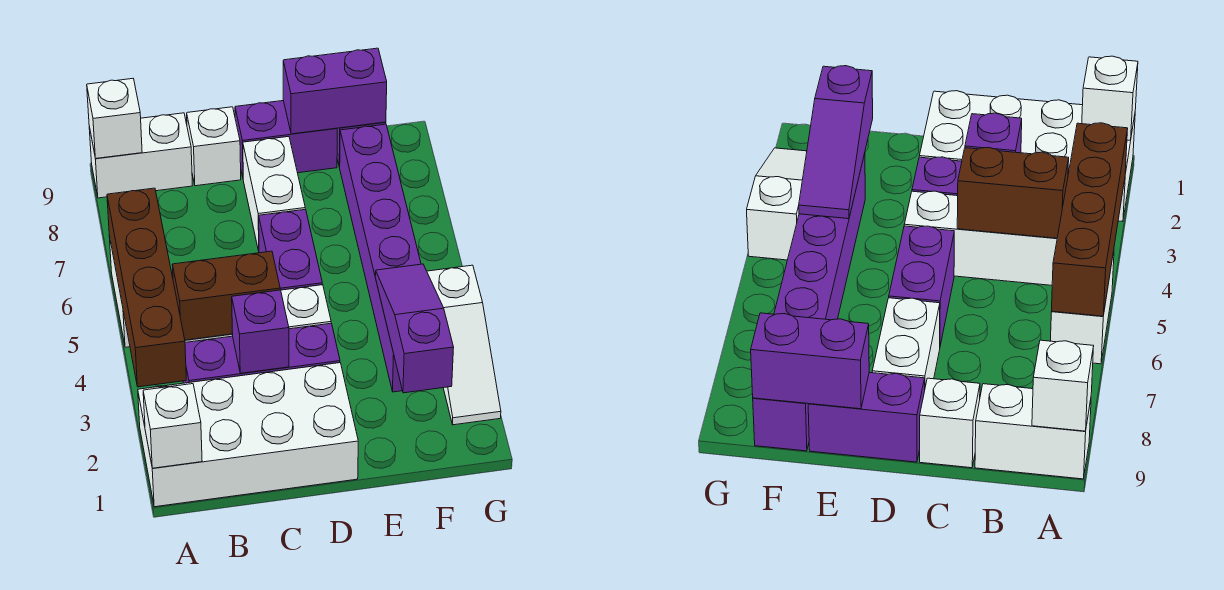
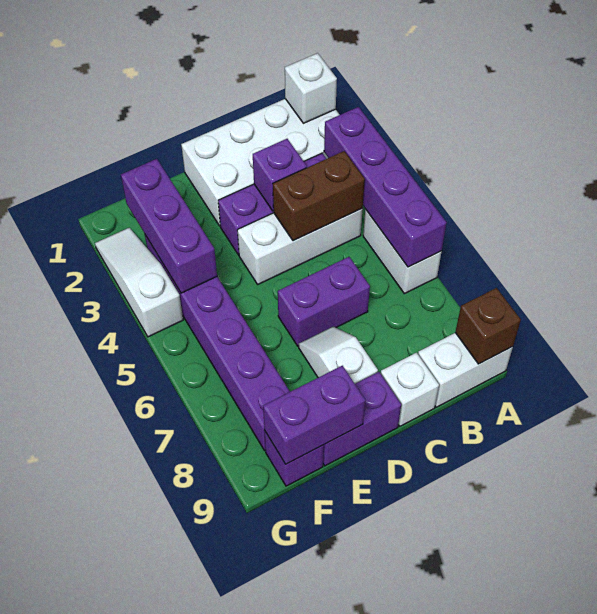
brown brick A3:A6 level 2 -> purple brick A3:A6 level 2
white brick A9 level 2 -> brown brick A9 level 2
purple brick D5:D6 level 1 -> purple brick C6:D6 level 1
white brick D7:D8 level 1 -> white slope D7:D8 level 1 top 8
purple slope F2:F4 level 2 top 2 -> purple brick F2:F4 level 2

